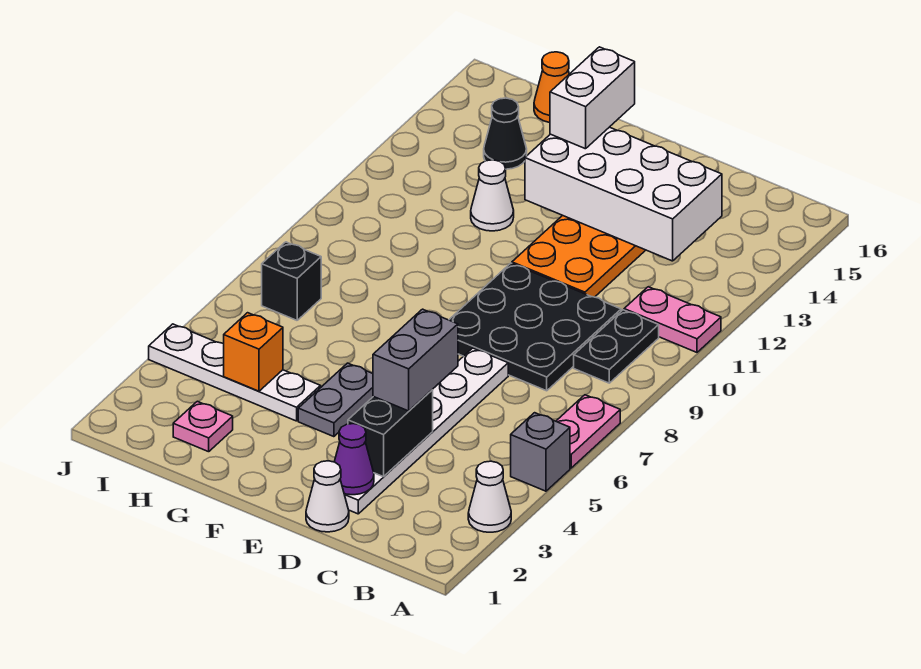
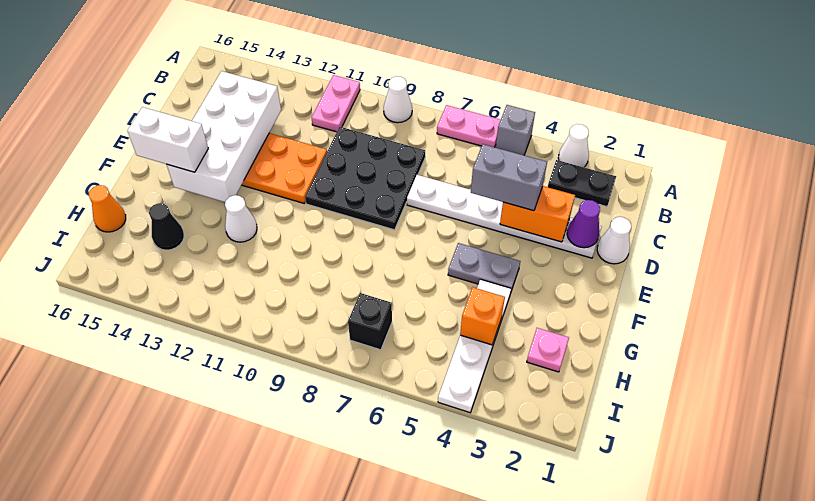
none -> white cone A9 level 1
black plate B9:B10 level 1 -> black plate B2:B3 level 1
black brick D3:D4 level 2 -> orange brick D3:D4 level 2

